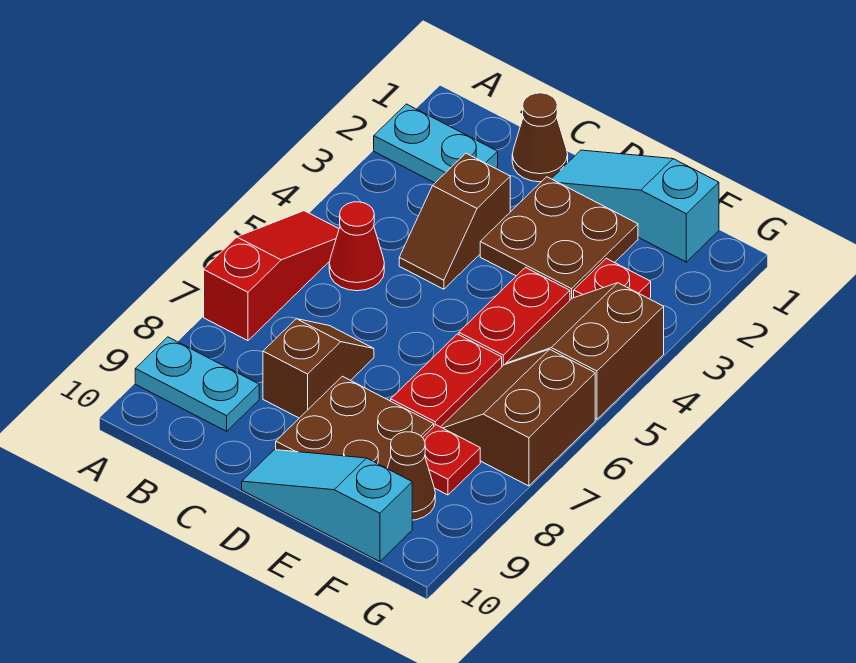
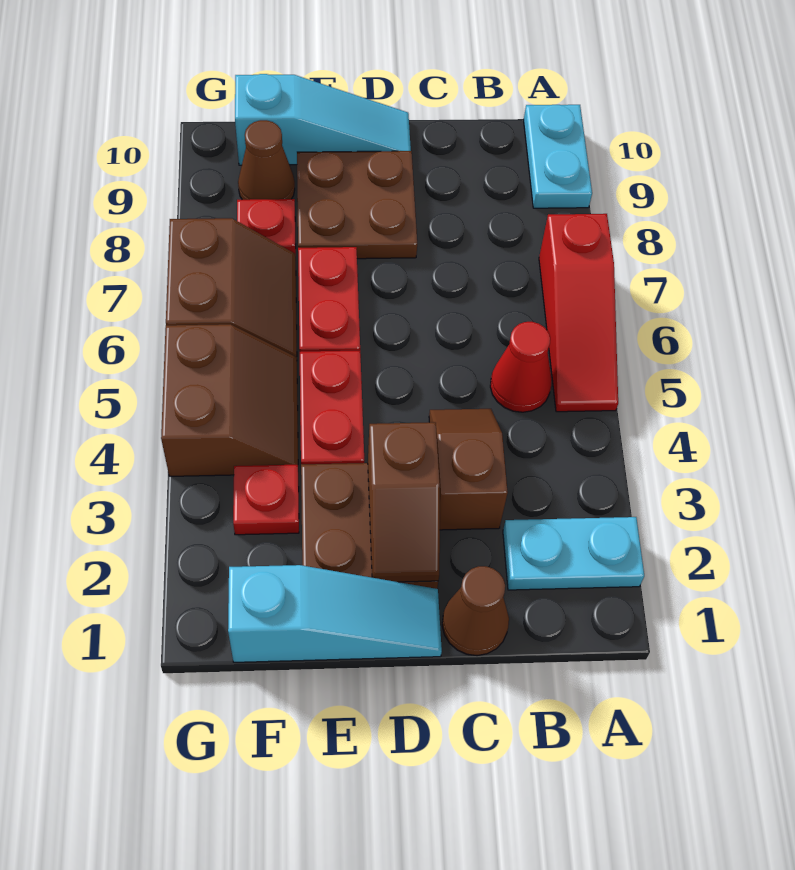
cyan plate A9:B9 level 1 -> cyan plate A9:A10 level 1
brown slope C7:C8 level 1 top 8 -> brown slope D2:D3 level 2 top 3

